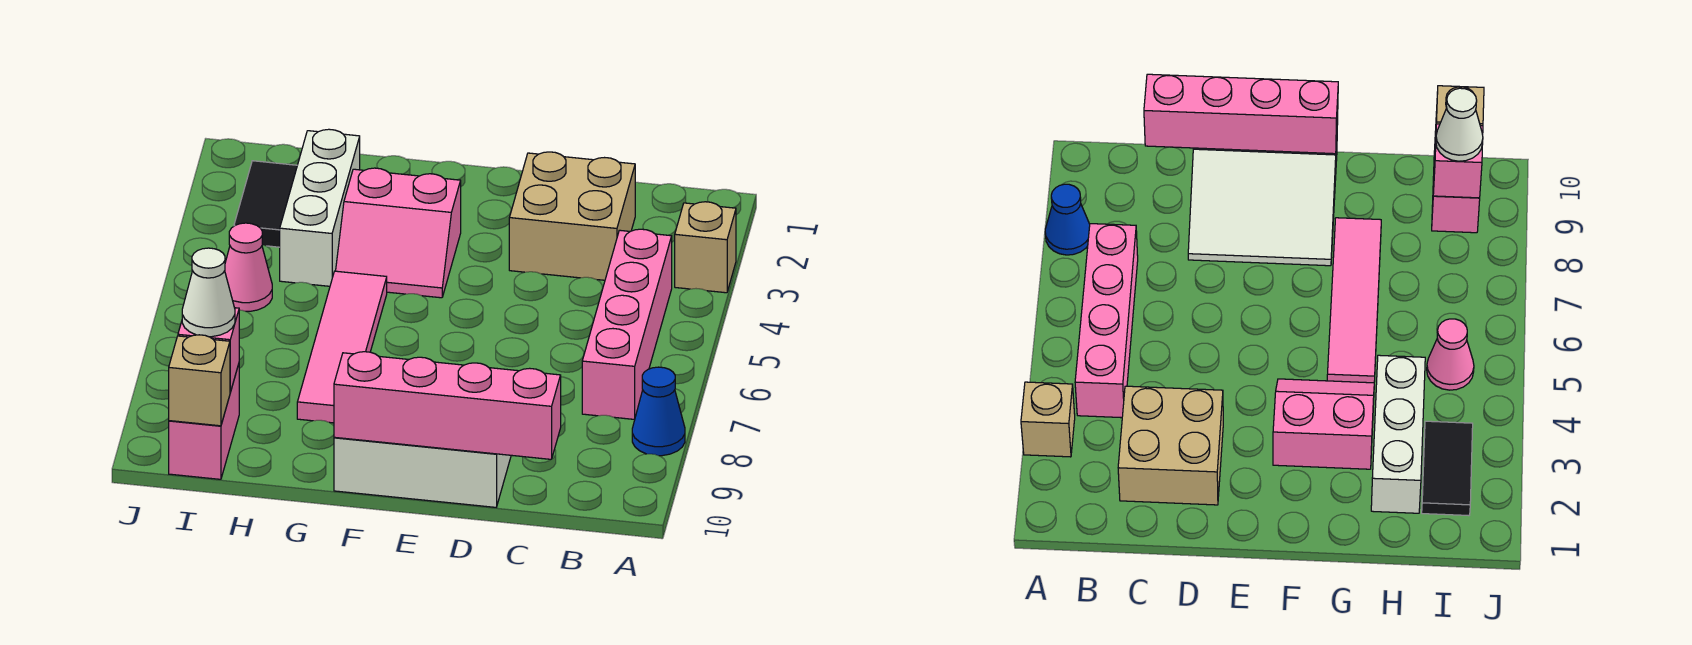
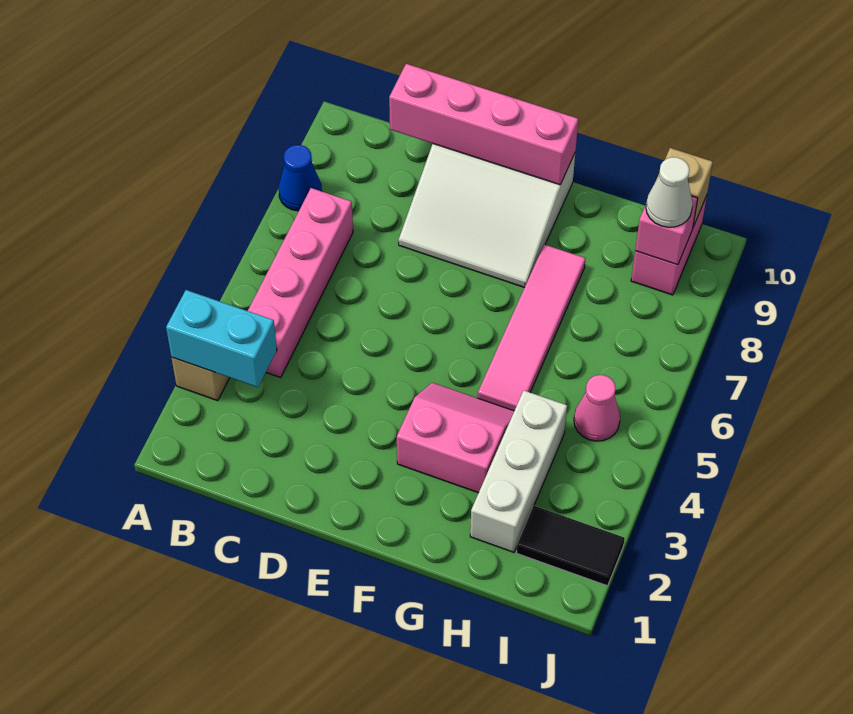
none -> cyan brick A3:B3 level 2
tan brick C2:D3 level 1 -> none
black tile I2:I3 level 1 -> black tile I2:J2 level 1

